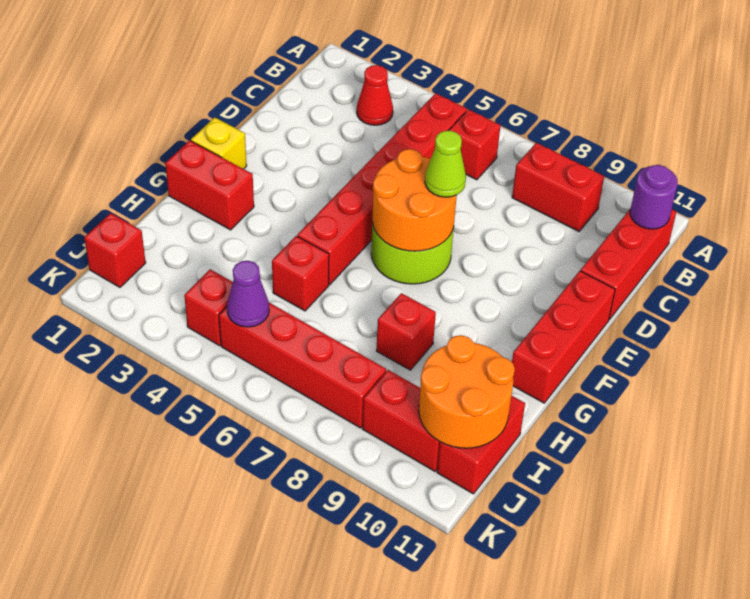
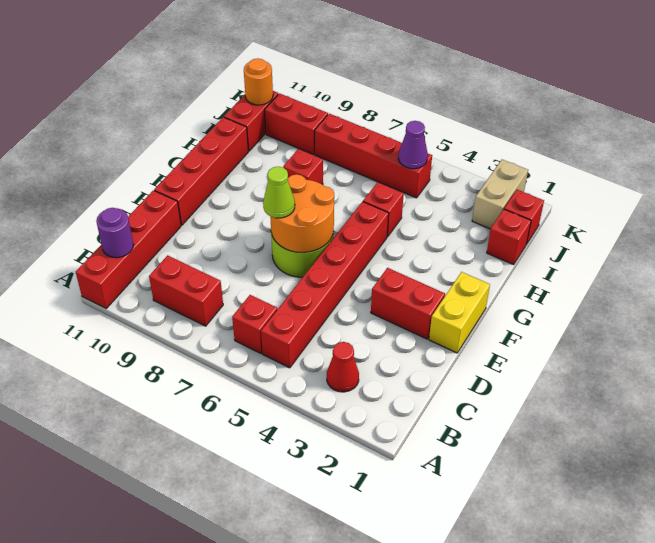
red brick B11:D11 level 1 -> red brick A11:D11 level 1
red brick E11:G11 level 1 -> red brick E11:H11 level 1
yellow brick F1 level 1 -> yellow brick E1:F1 level 1
red brick G1:G2 level 1 -> red brick E2:E3 level 1
orange round brick I10:J11 level 2 -> orange round brick J11 level 2
none -> tan brick J2:K2 level 1
red brick J4 level 1 -> red brick I1 level 1

